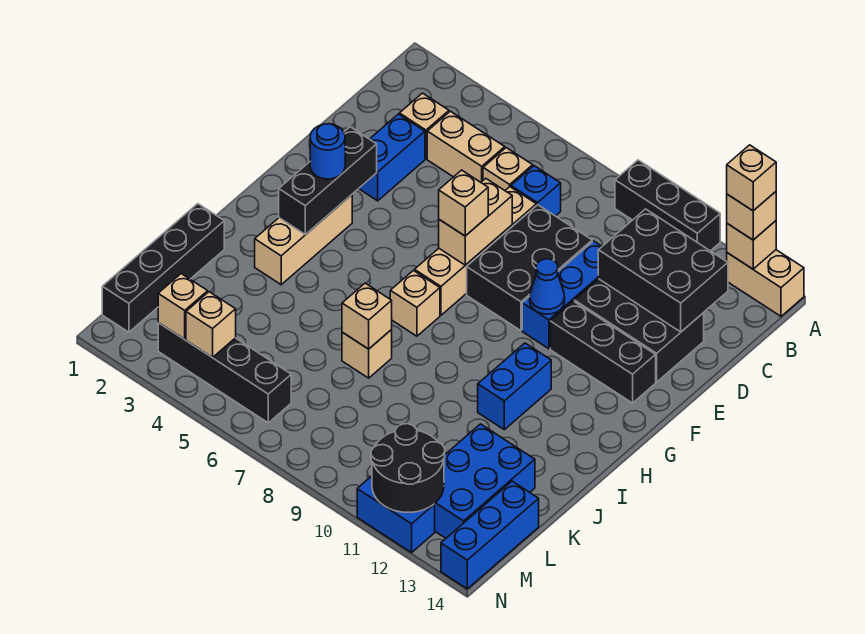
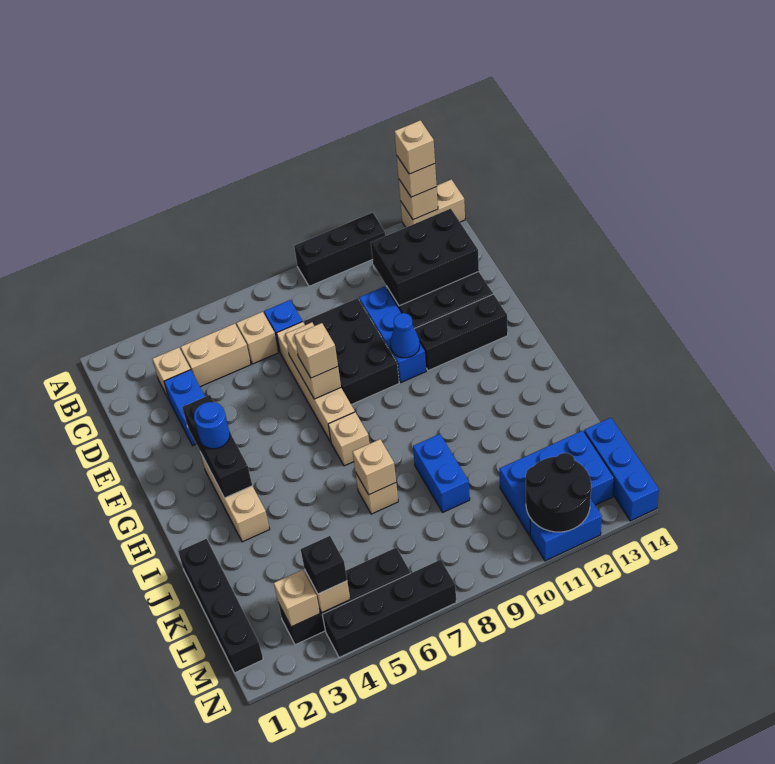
blue brick H11:I11 level 1 -> blue brick J9:K9 level 1
blue brick K12:M13 level 1 -> blue brick L11:M13 level 1
none -> black brick M4 level 3
none -> black brick N4:N7 level 1

